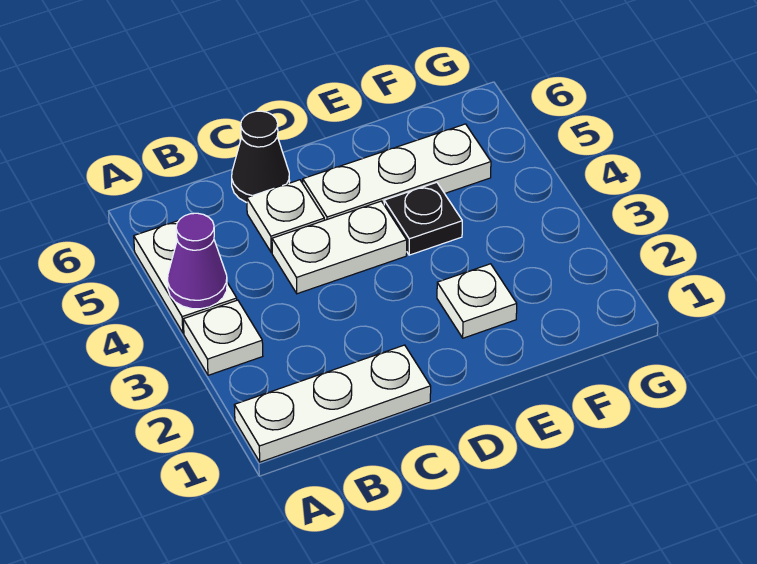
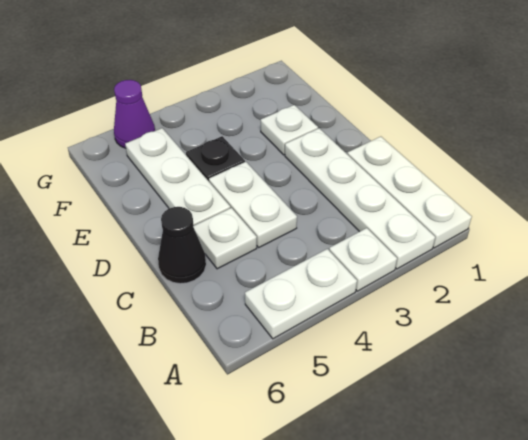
none -> white plate A2:D2 level 1
purple cone A4 level 2 -> purple cone G5 level 1

